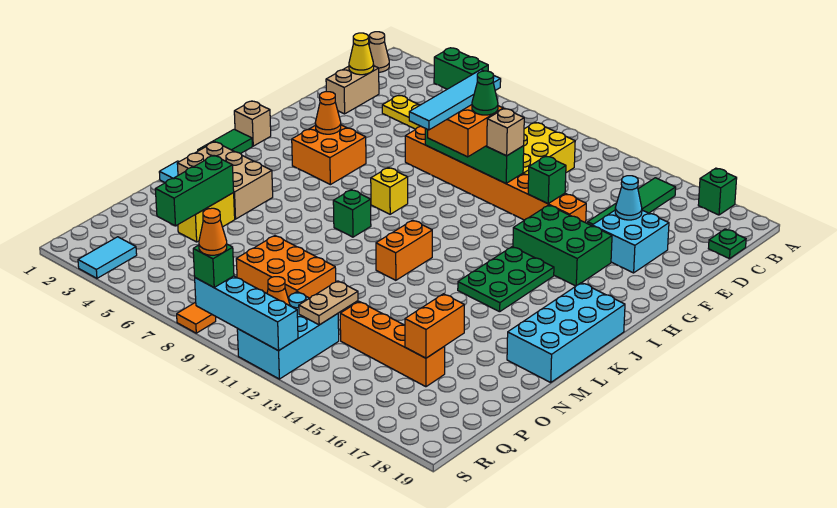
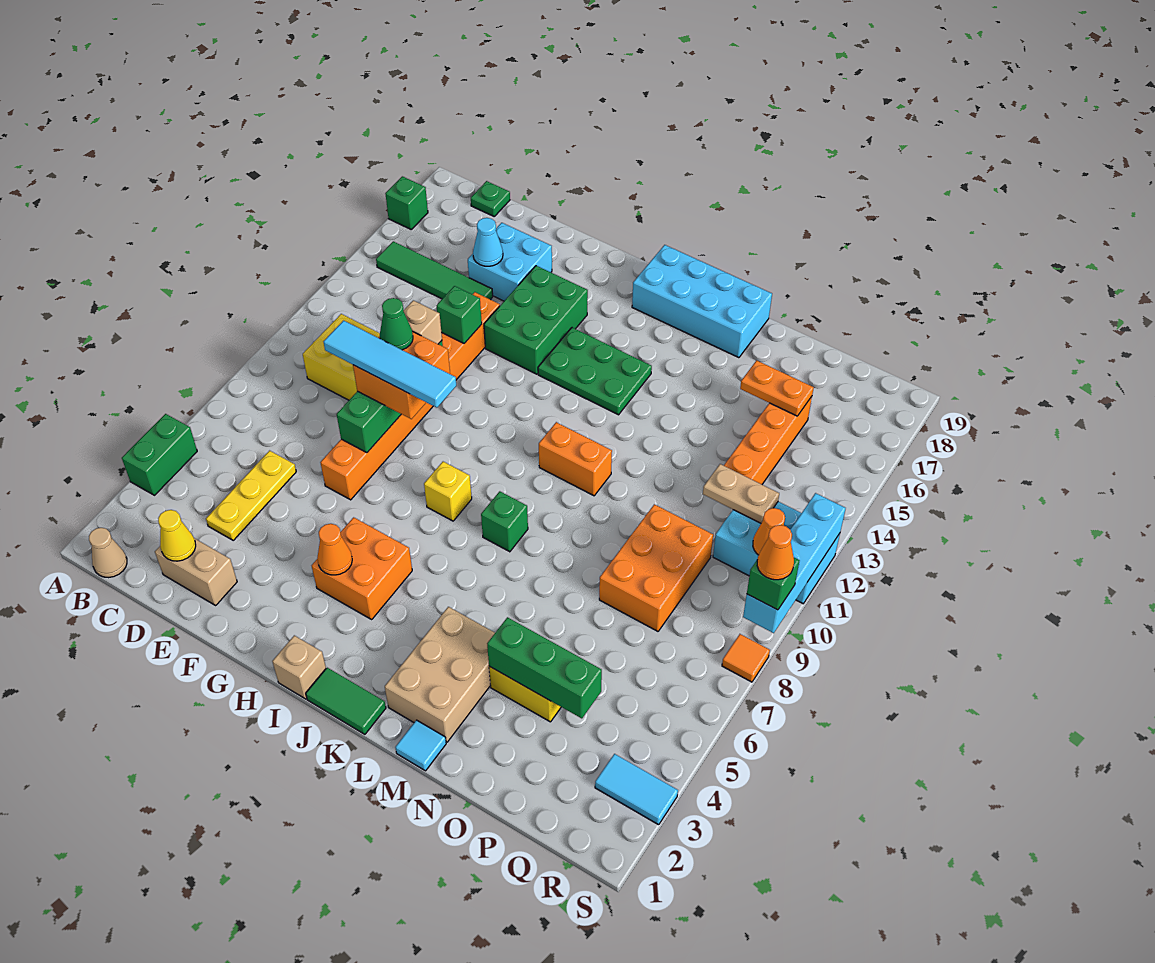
orange brick O16:P16 level 2 -> orange plate O16:P16 level 2

